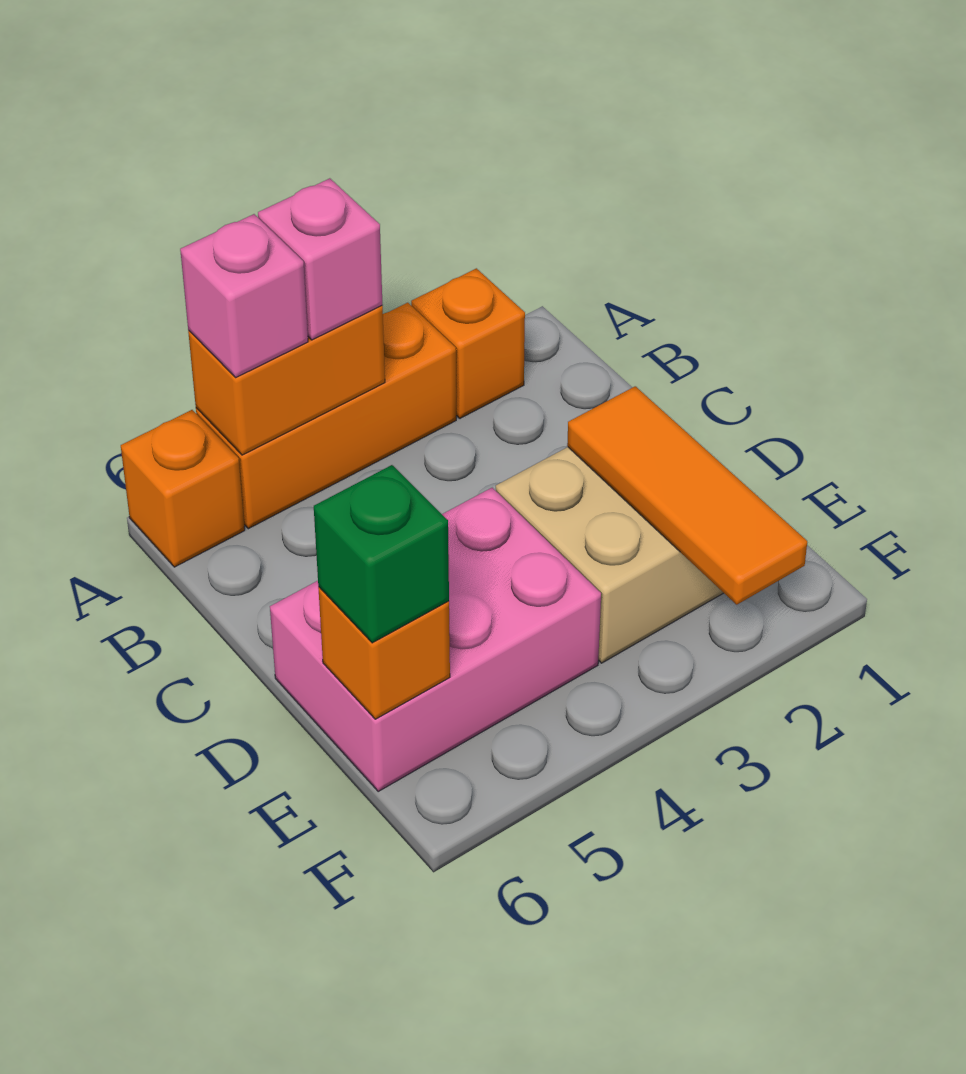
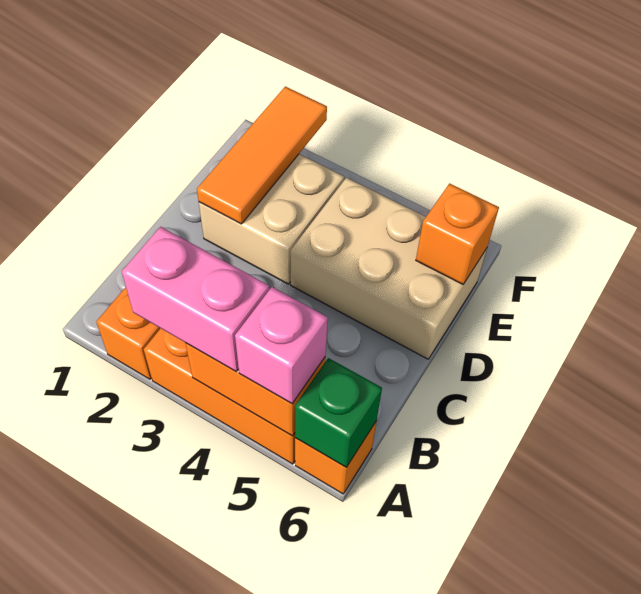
pink brick A4 level 3 -> pink brick A3:A4 level 3
pink brick D4:E6 level 1 -> tan brick D4:E6 level 1
green brick E6 level 3 -> green brick A6 level 2

